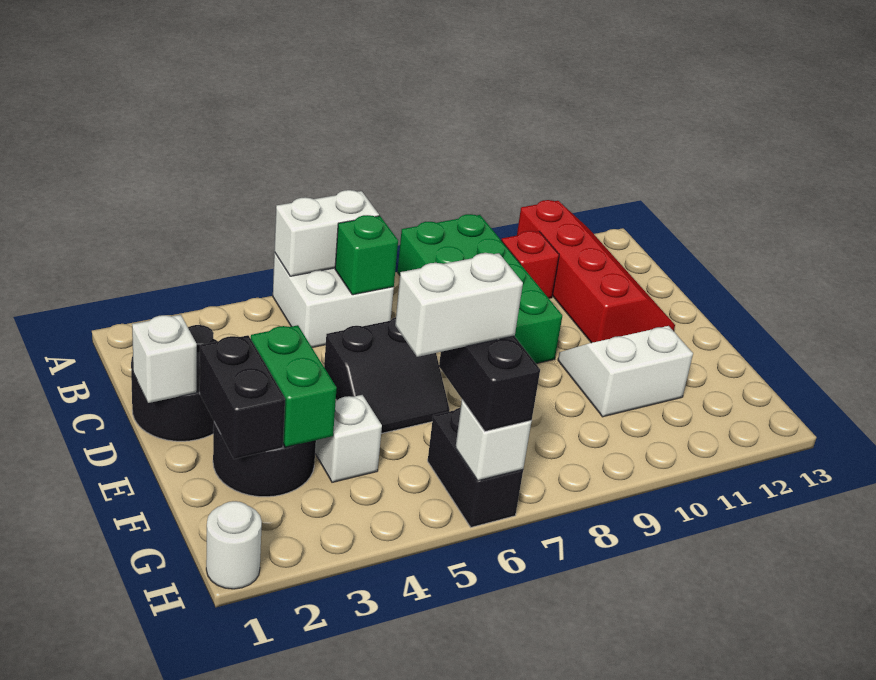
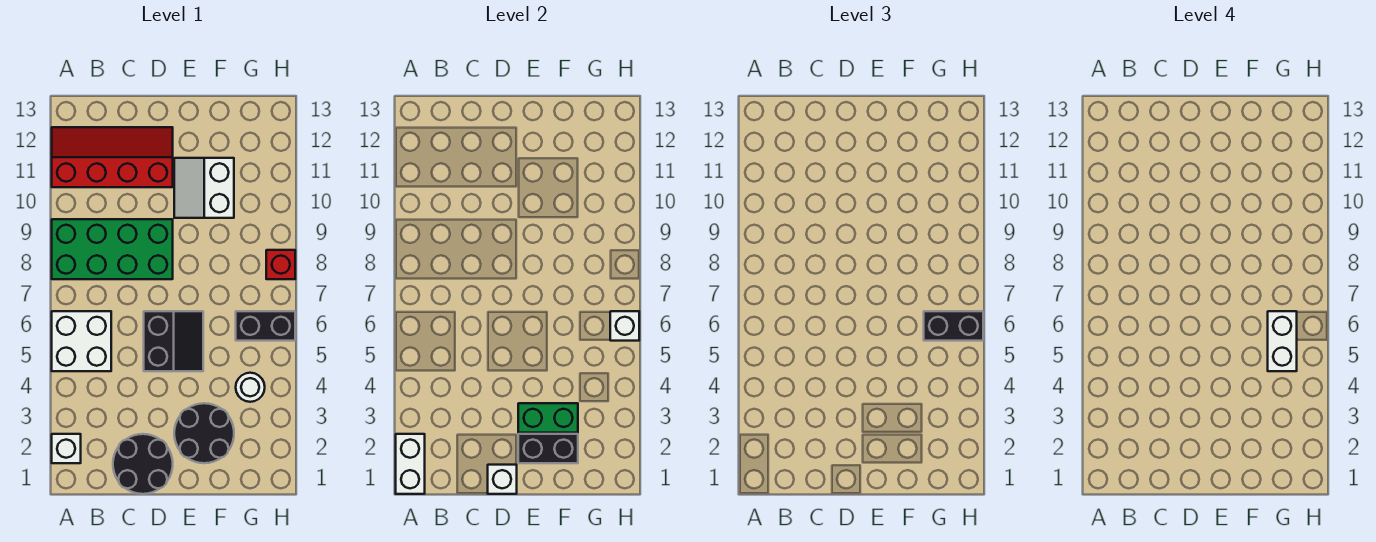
white brick A5:A6 level 2 -> white brick A1:A2 level 2
green brick B6 level 2 -> none
red brick B10 level 1 -> red brick H8 level 1
white brick F4 level 1 -> white brick A2 level 1
white round brick H1 level 1 -> white round brick G4 level 1

